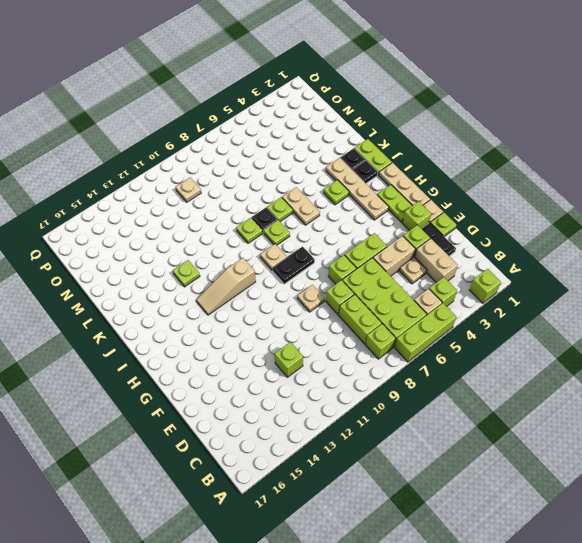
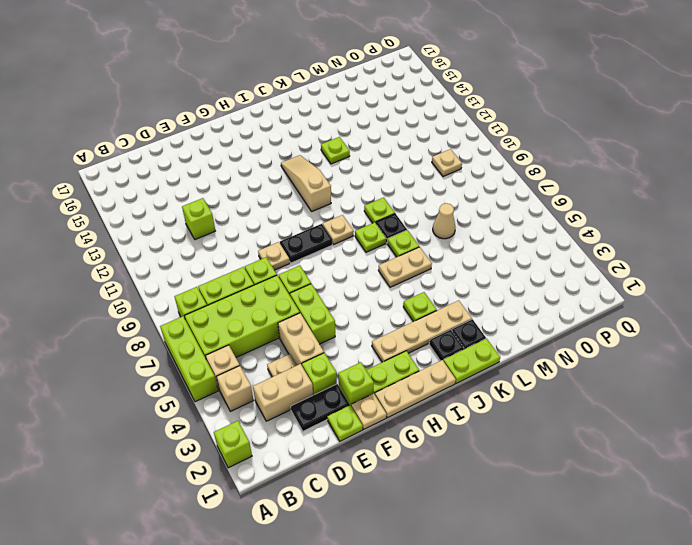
lime brick B4 level 1 -> tan brick B4 level 1
black plate H8:H9 level 1 -> black plate G9:H9 level 1
none -> tan cone M7 level 1

